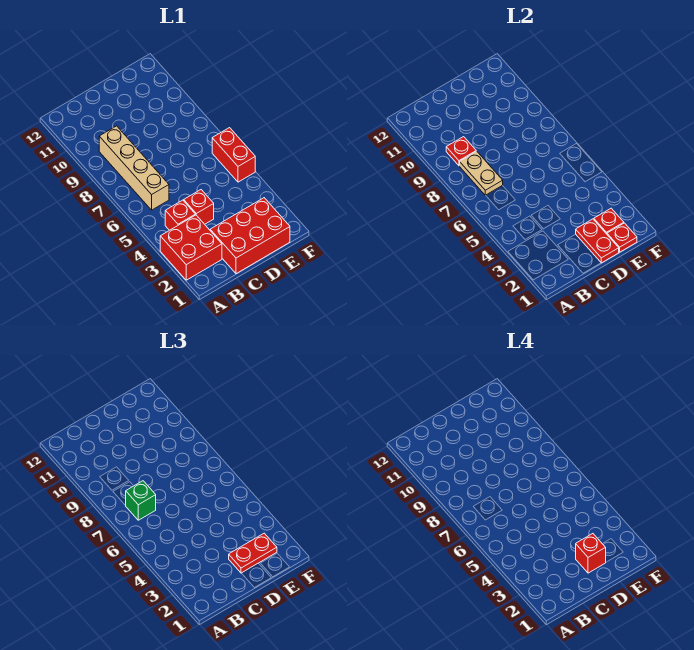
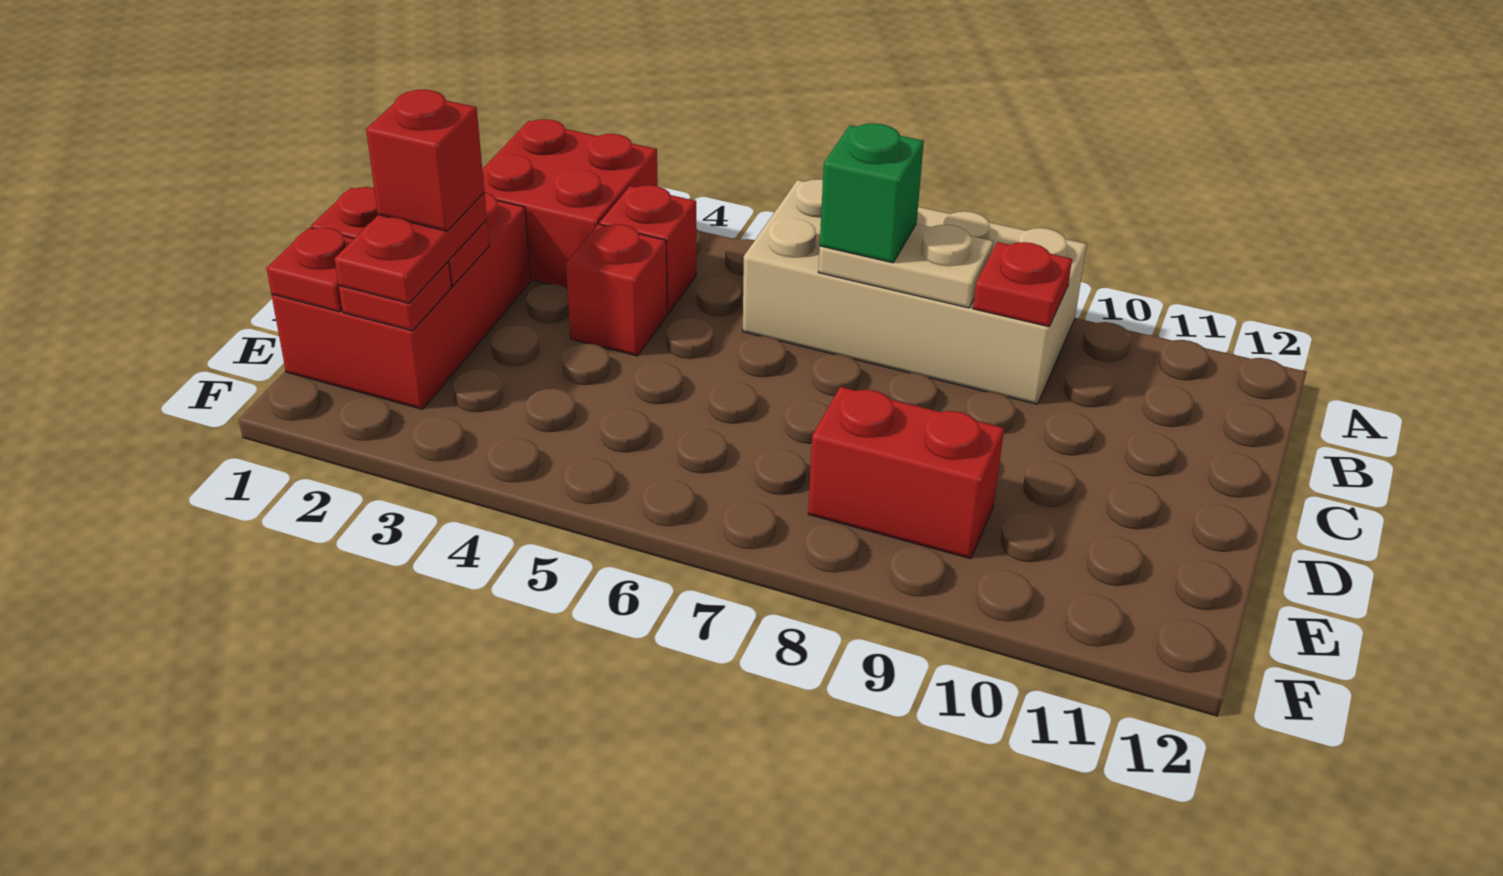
tan brick B6:B9 level 1 -> tan brick A6:B9 level 1
red brick F5:F6 level 1 -> red brick E8:E9 level 1

